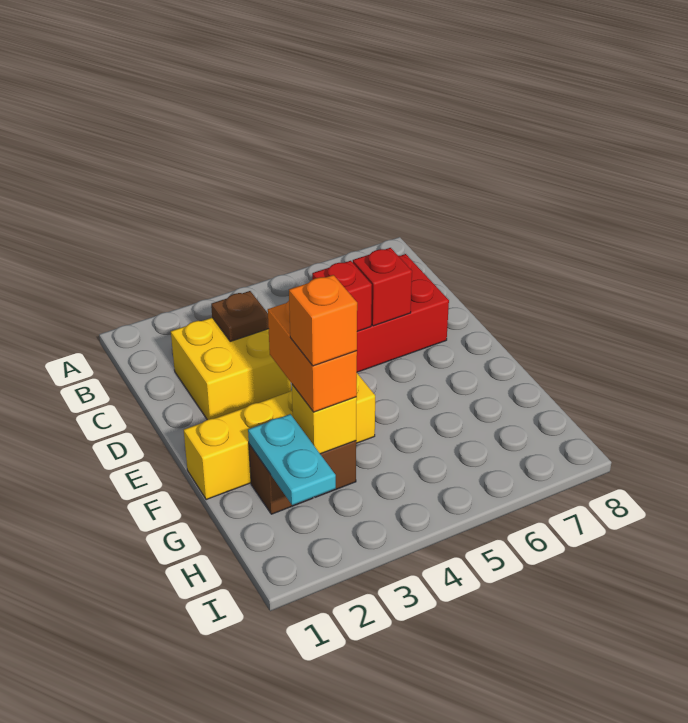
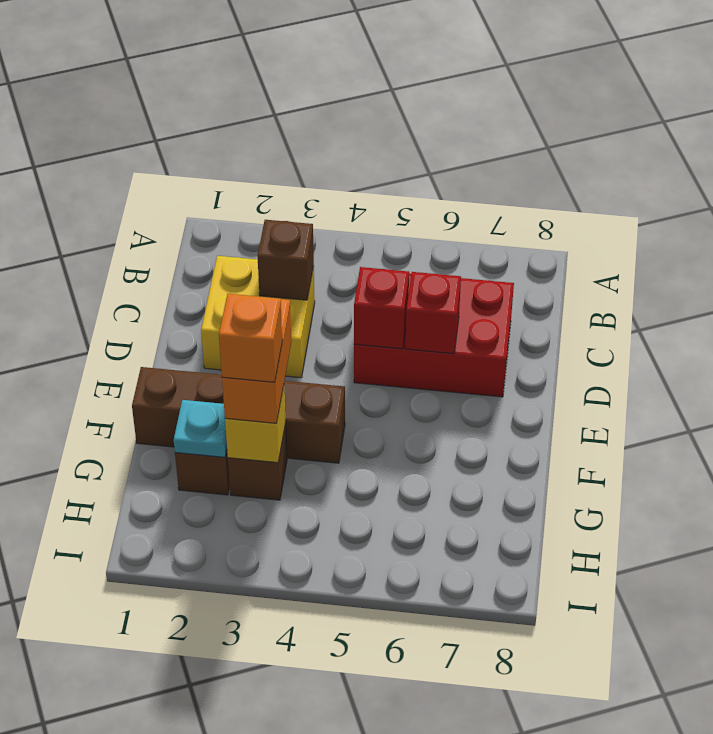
brown plate C3 level 2 -> brown brick C3 level 2
yellow brick F1:F4 level 1 -> brown brick F1:F4 level 1
cyan plate G2:H2 level 2 -> cyan plate G2 level 2

